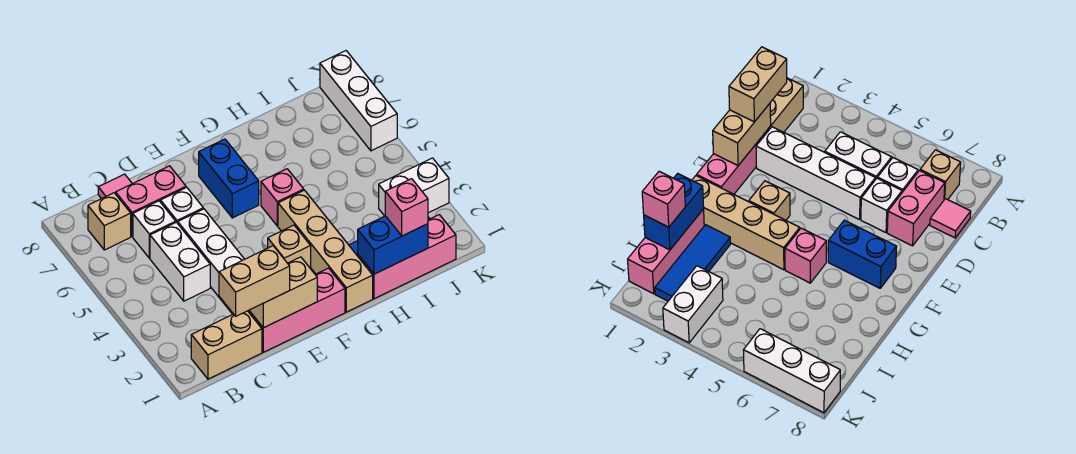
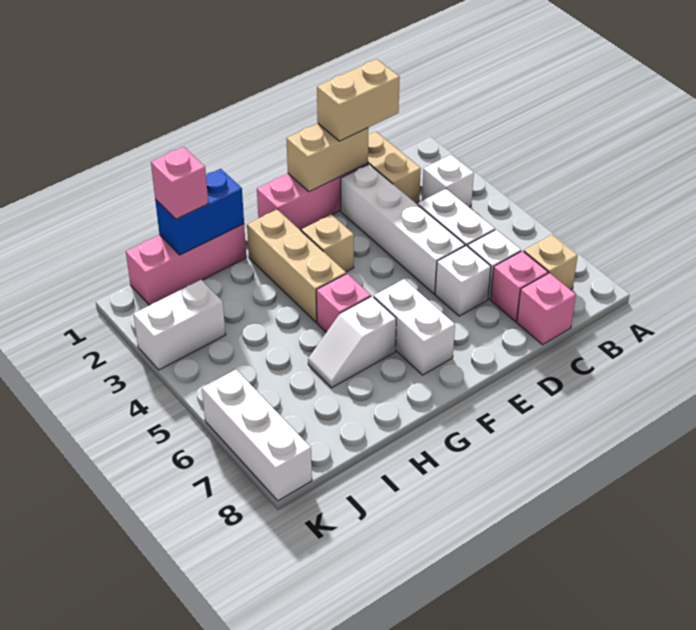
tan brick B1:C1 level 1 -> tan brick C1:C2 level 1
none -> white brick B3 level 1
pink brick C7:D7 level 1 -> pink brick C7 level 1
pink tile C8 level 1 -> pink brick C8 level 1
blue brick F6:F7 level 1 -> white brick F6:F7 level 1
tan brick G1:G4 level 1 -> tan brick G2:G4 level 1
none -> white slope G6:H6 level 1 top G
blue tile H2:J2 level 1 -> none

